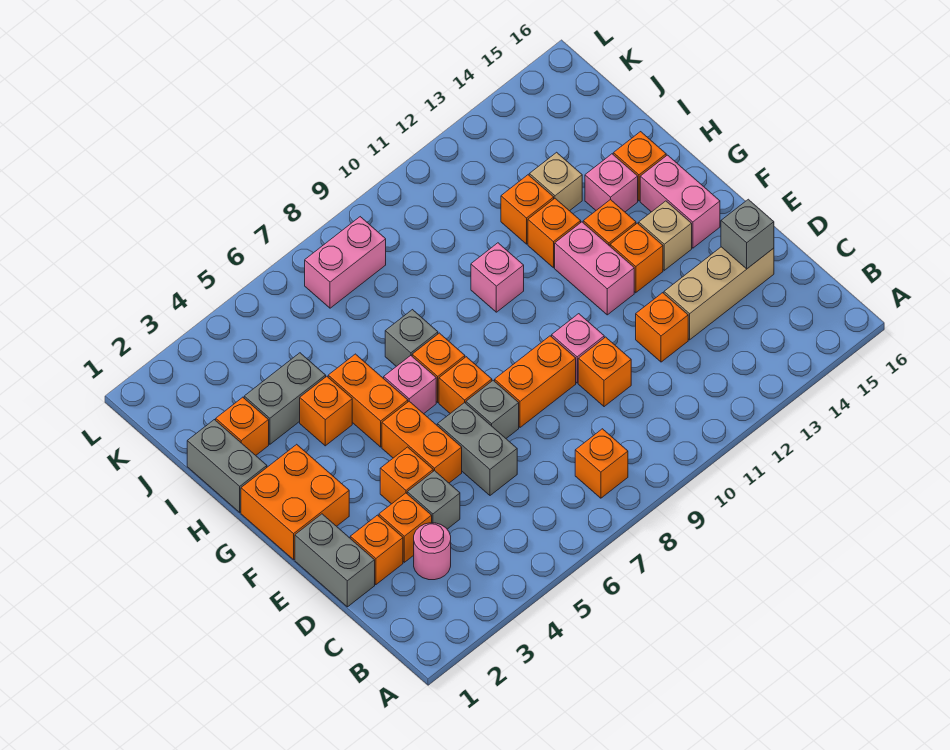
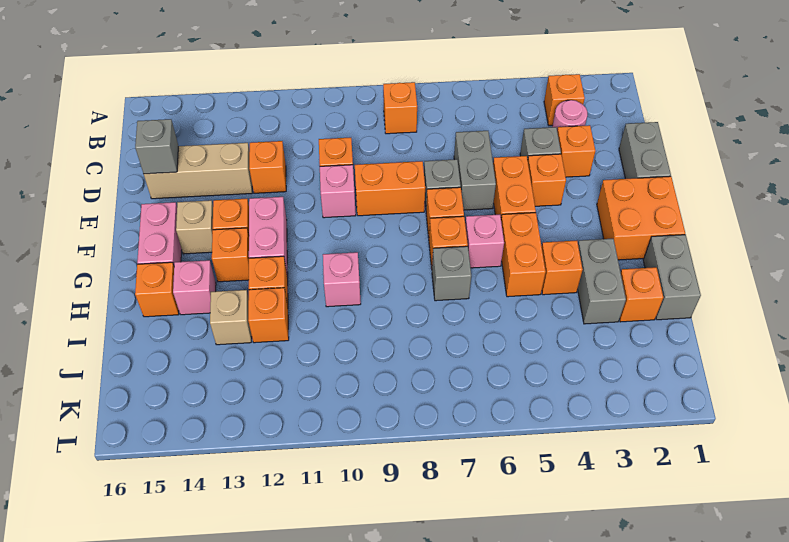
orange brick D2 level 1 -> orange brick B3 level 1
grey brick I3:I4 level 1 -> grey brick H3:I3 level 1
pink brick K7:K8 level 1 -> none

